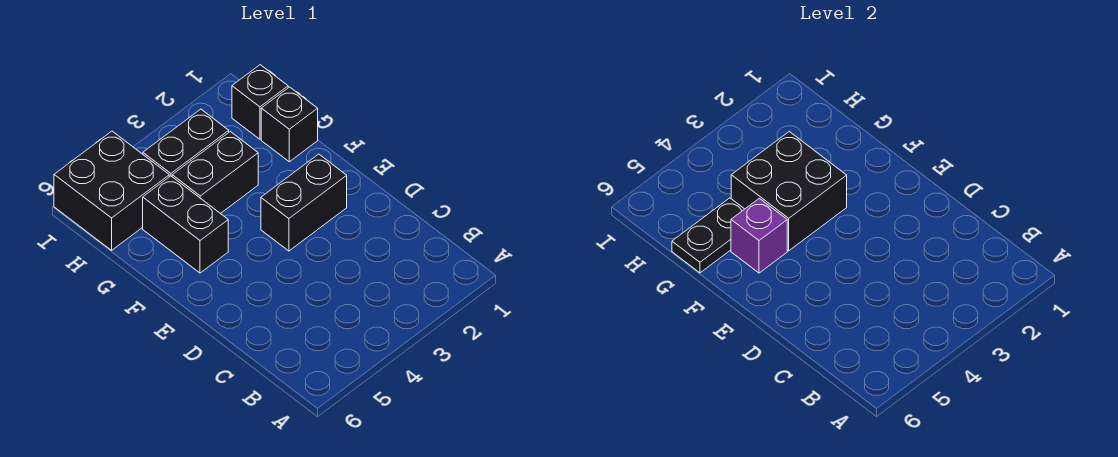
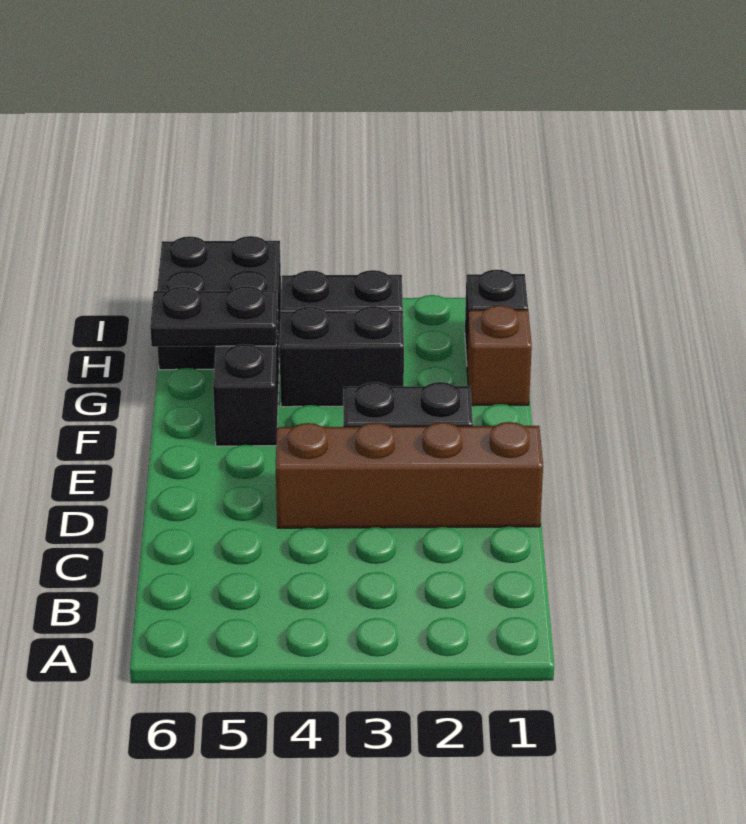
none -> brown brick D1:D4 level 1
black brick F3:G4 level 2 -> none
purple brick F5 level 2 -> none
black brick G1 level 1 -> brown brick G1 level 1

